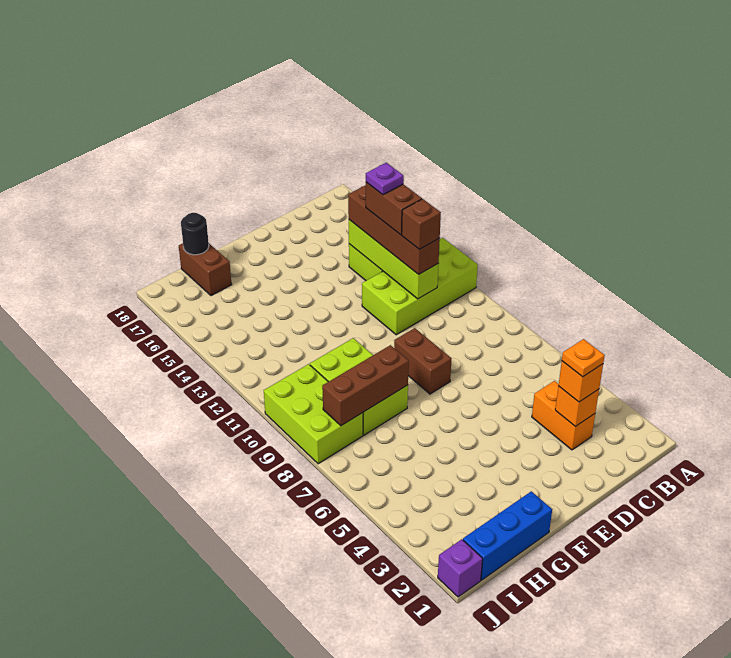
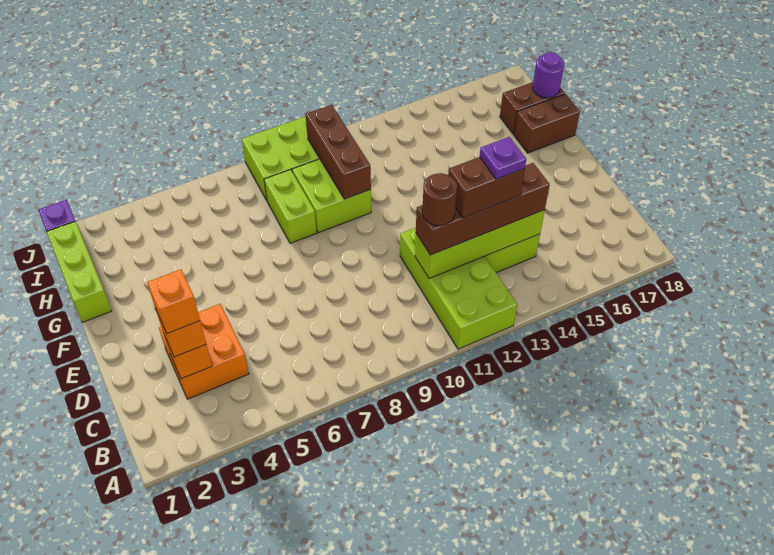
orange brick C3:C4 level 1 -> orange brick C3:D4 level 1
orange plate C3 level 4 -> orange brick C3 level 4
brown brick C11 level 4 -> brown round brick C11 level 4
brown brick E8:E9 level 1 -> brown brick G17:G18 level 1
blue brick G1:I1 level 1 -> lime brick G1:I1 level 1
brown brick G8:I8 level 2 -> brown brick G10:I10 level 2
black round brick H18 level 2 -> purple round brick H18 level 2

